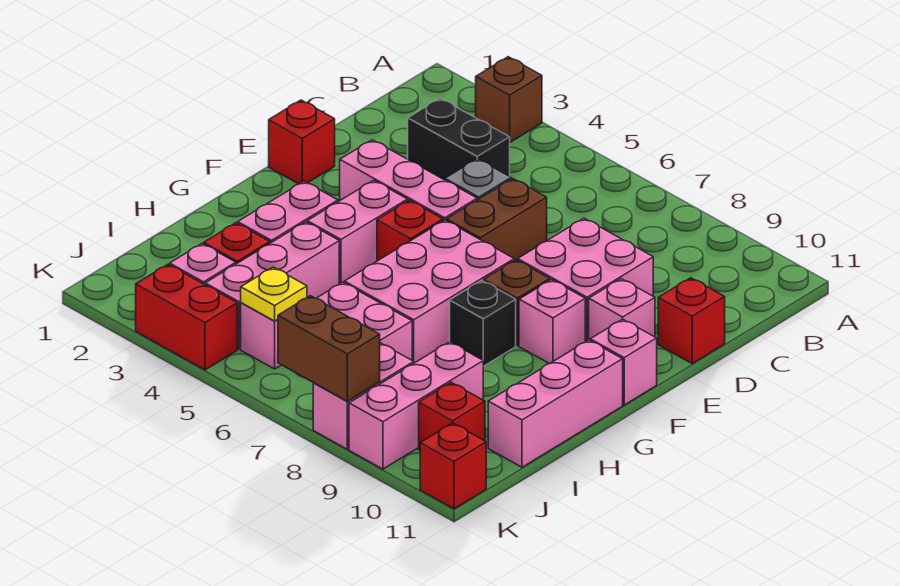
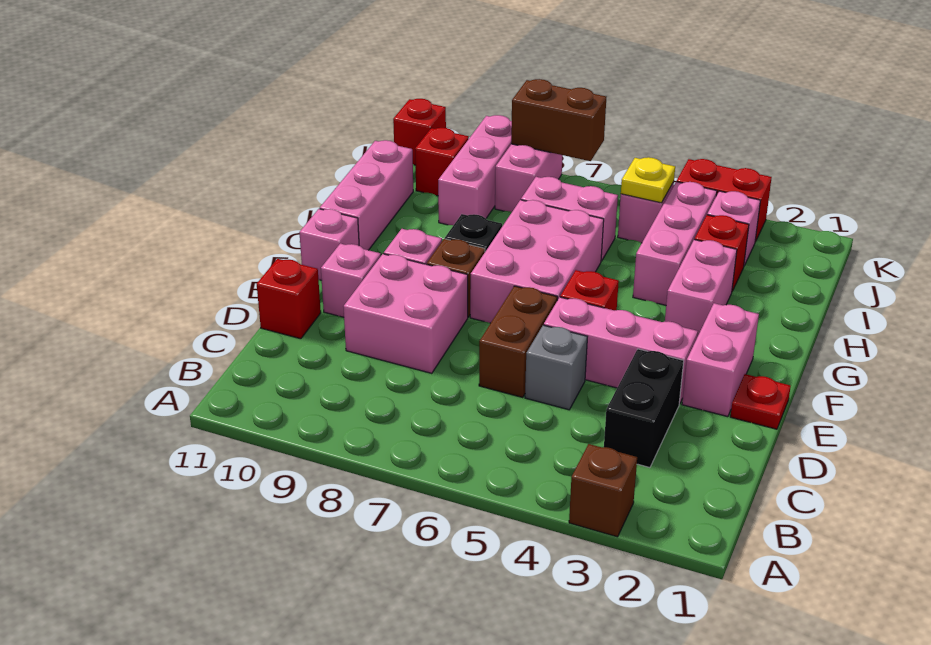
black brick C3:C4 level 1 -> black brick C3:D3 level 1
red brick E1 level 1 -> red plate E1 level 1
pink brick F4:G4 level 1 -> pink brick E2:F2 level 1

